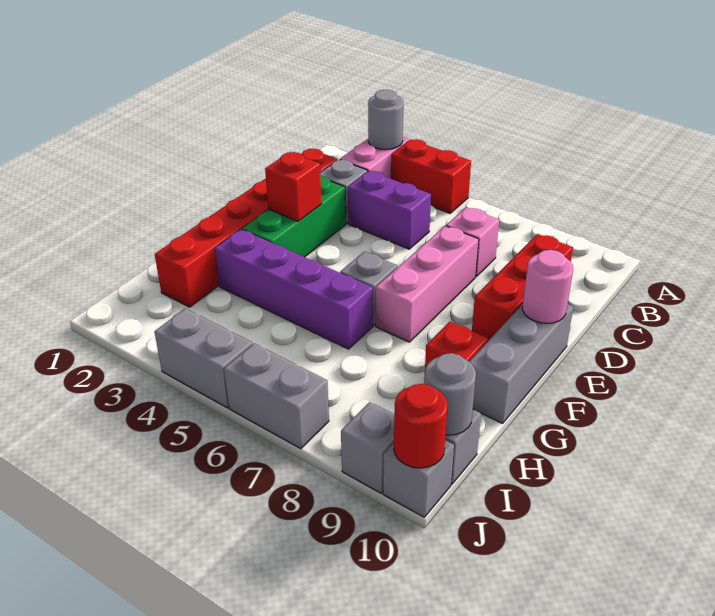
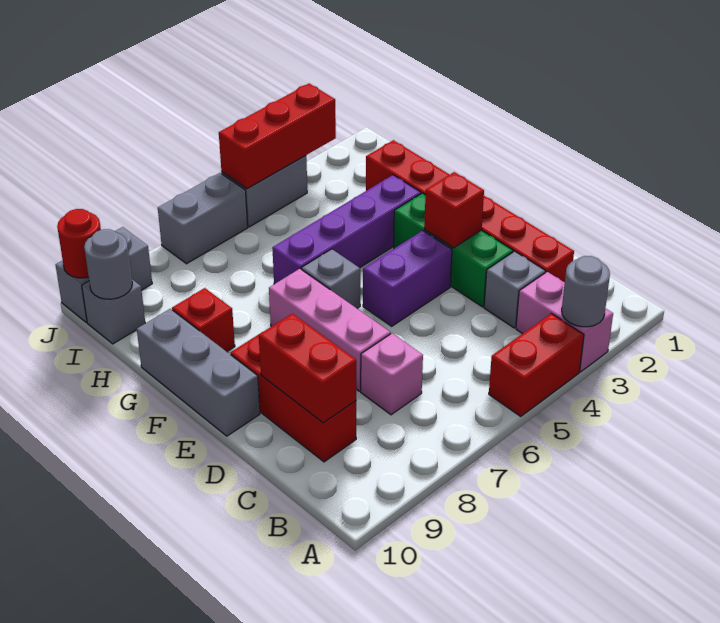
purple brick C4:C5 level 1 -> purple brick E4:E5 level 1
none -> red brick C9:D9 level 2
pink round brick E10 level 2 -> none
none -> red brick J3:J5 level 2

